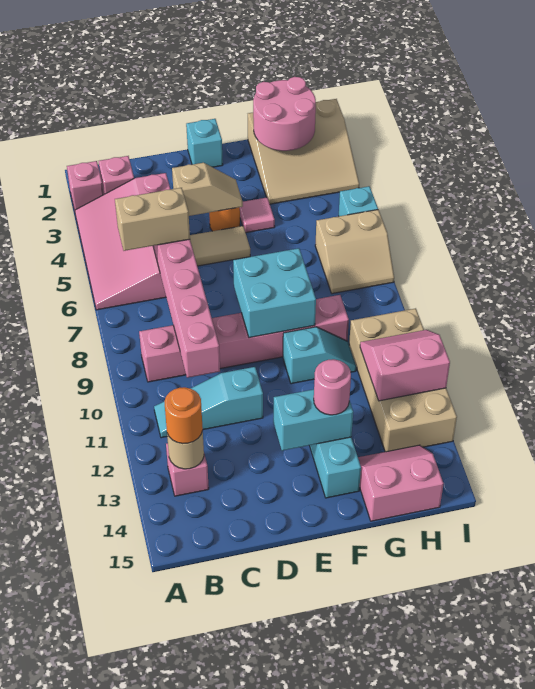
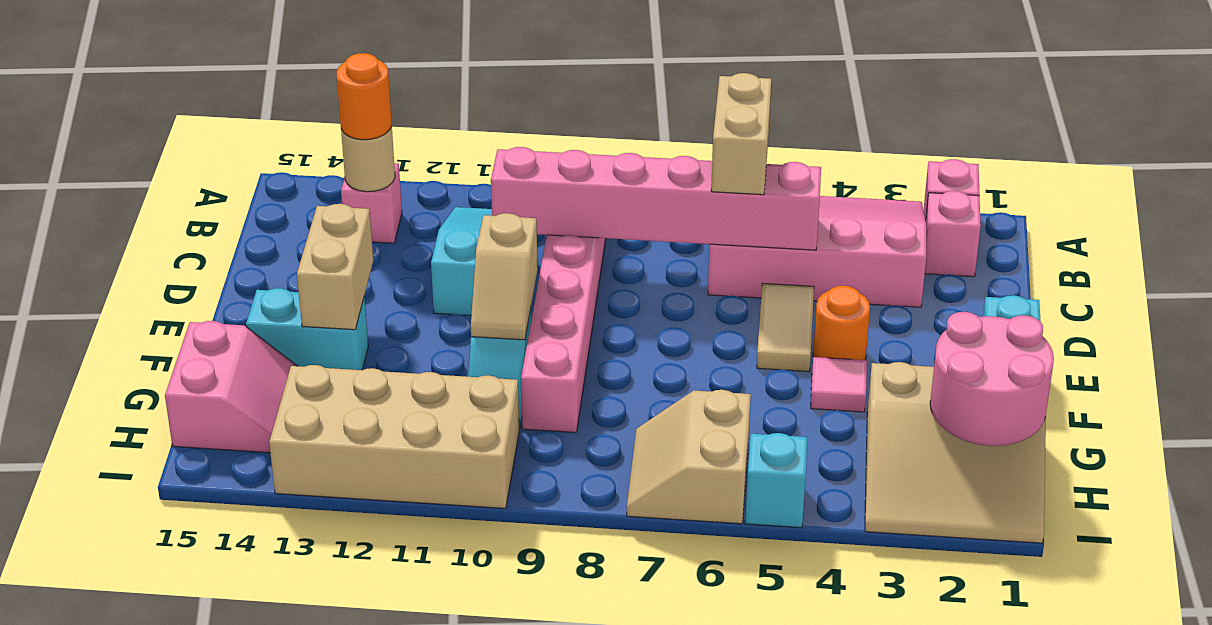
tan slope D4:E4 level 2 top D -> tan slope E10:F10 level 2 top E
cyan brick E8:F9 level 2 -> none
cyan brick E13:F13 level 2 -> tan brick E13:F13 level 2
pink round brick F13 level 3 -> none
tan slope G1:I3 level 1 top 1 -> tan slope G1:I3 level 1 top G
pink slope H11:I12 level 2 top 12 -> none

